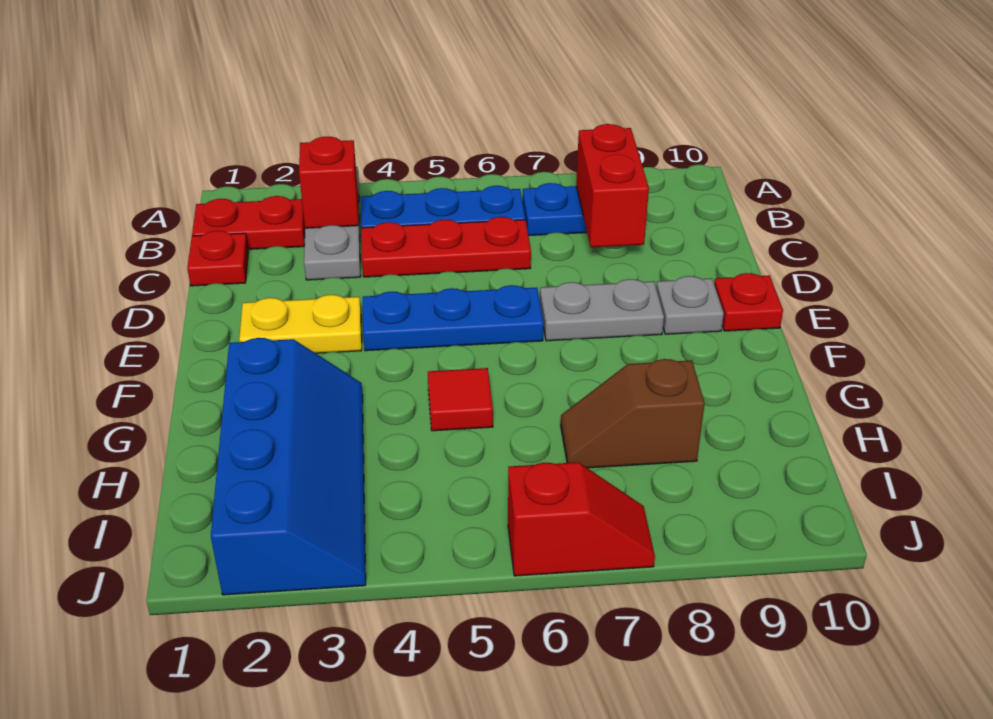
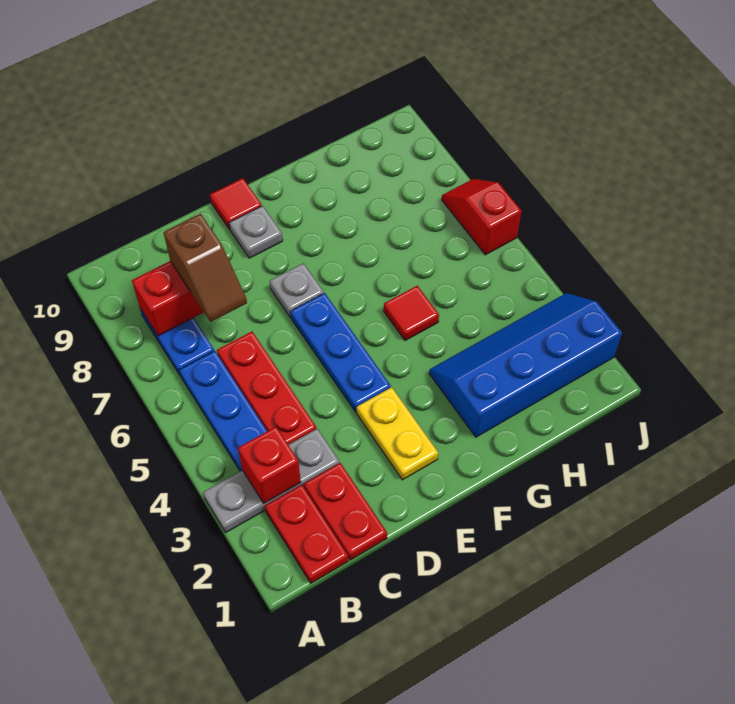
red plate C1 level 1 -> red plate C1:C2 level 1
grey plate E7:E8 level 1 -> grey plate E7 level 1
red plate E10 level 1 -> red tile E10 level 1
brown slope H7:H8 level 1 top 8 -> brown slope C7:C8 level 3 top 8

